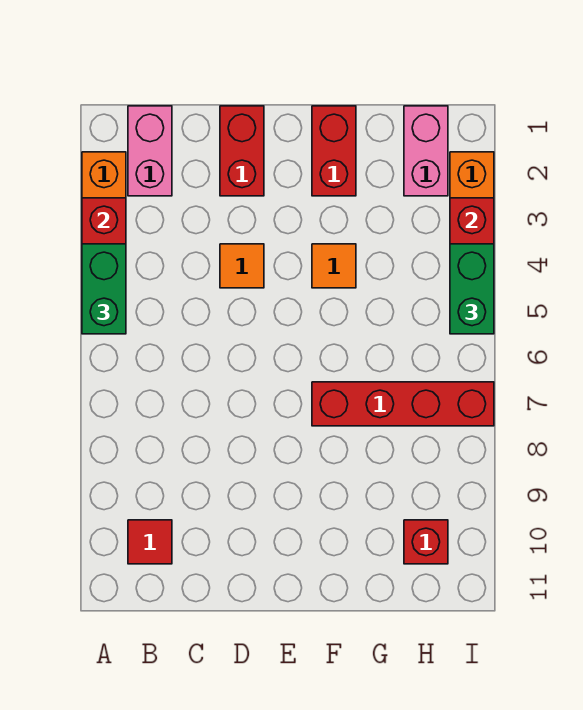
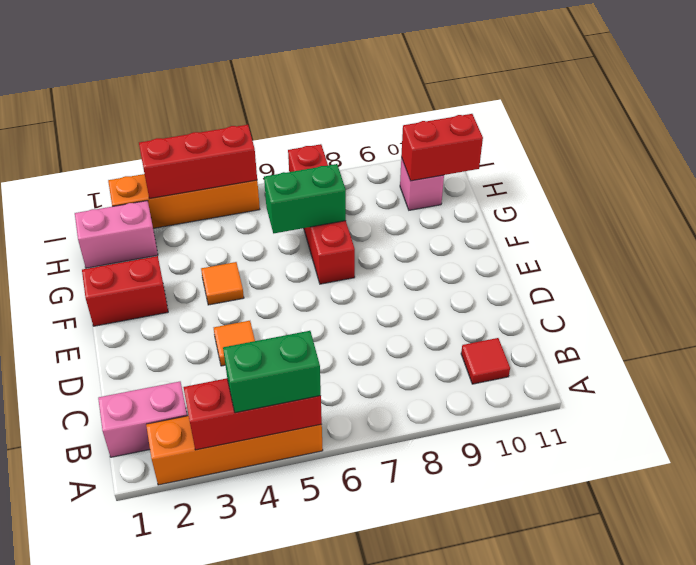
red brick D1:D2 level 1 -> red brick H10:H11 level 2
red brick H10 level 1 -> pink brick H10 level 1
green brick I4:I5 level 3 -> green brick G6:G7 level 2

